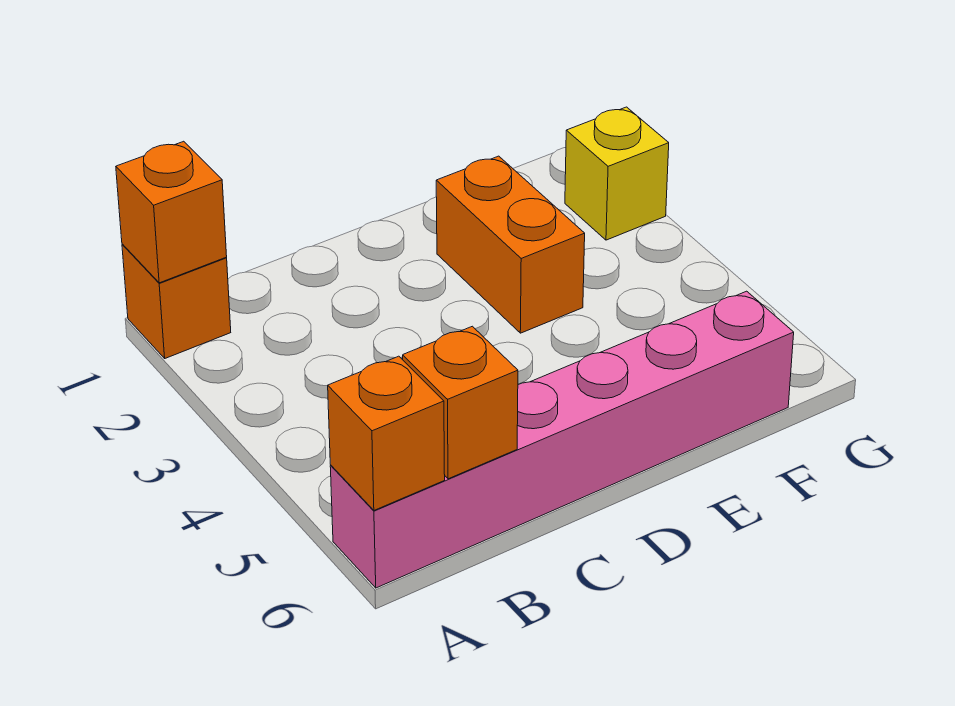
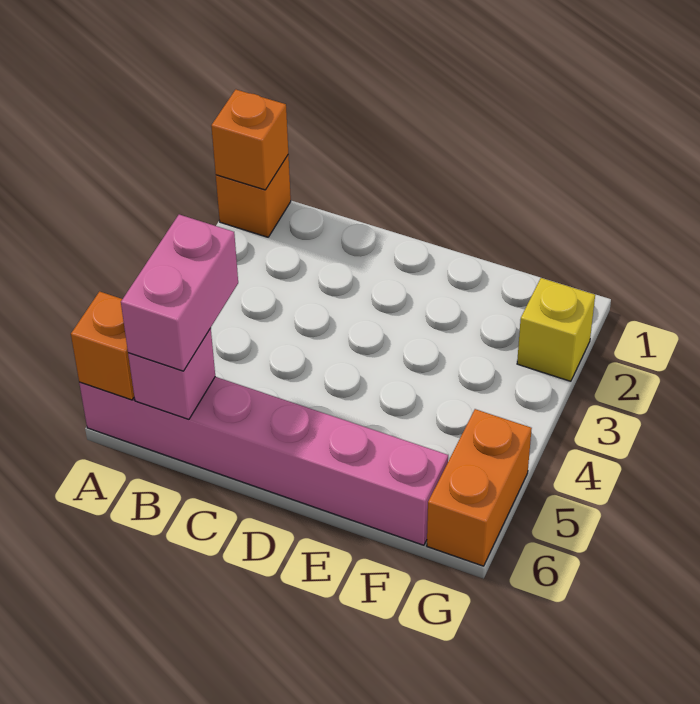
none -> pink brick B5:B6 level 3
orange brick B6 level 2 -> pink brick B6 level 2
orange brick E2:E3 level 1 -> orange brick G5:G6 level 1

